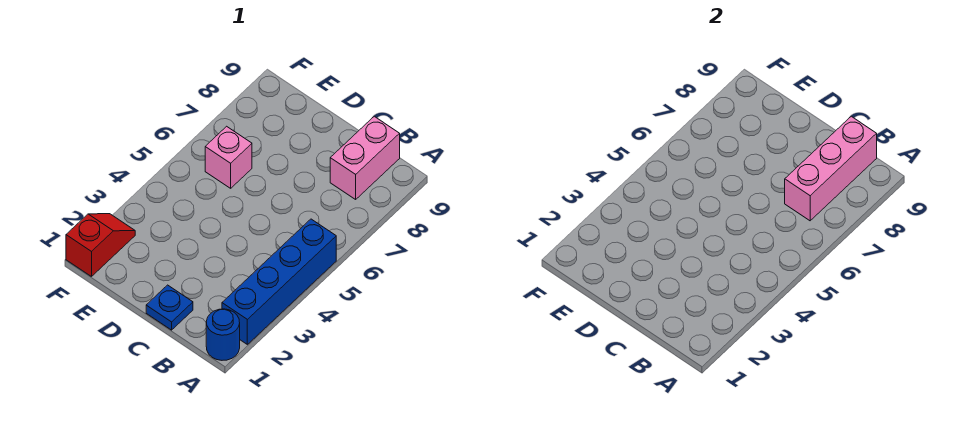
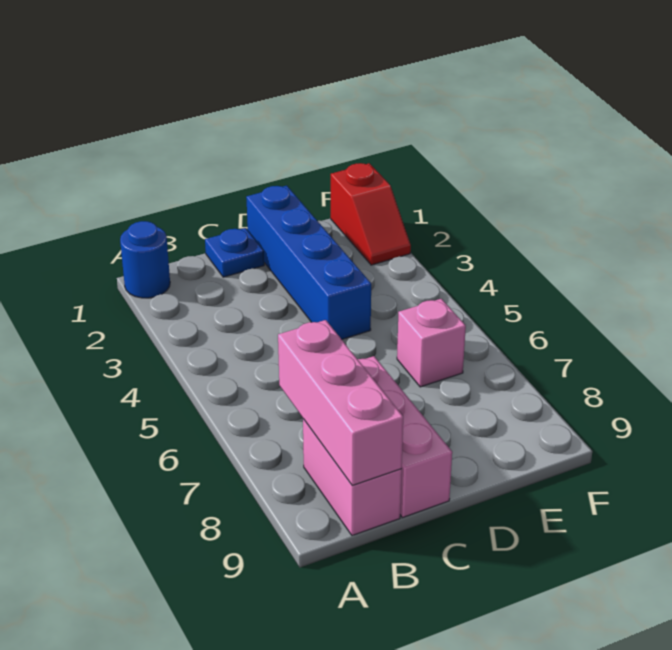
blue brick A2:A5 level 1 -> blue brick D1:D4 level 1
none -> pink brick C7:C9 level 1

